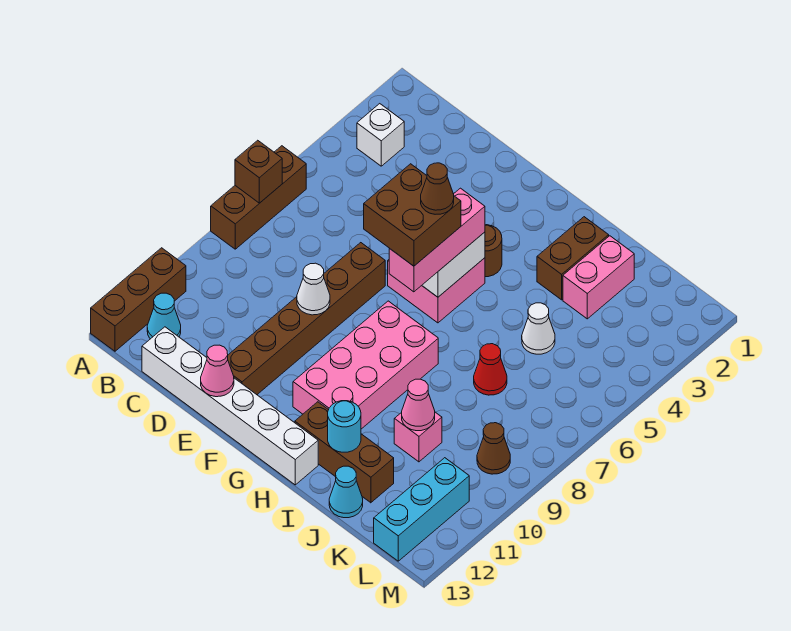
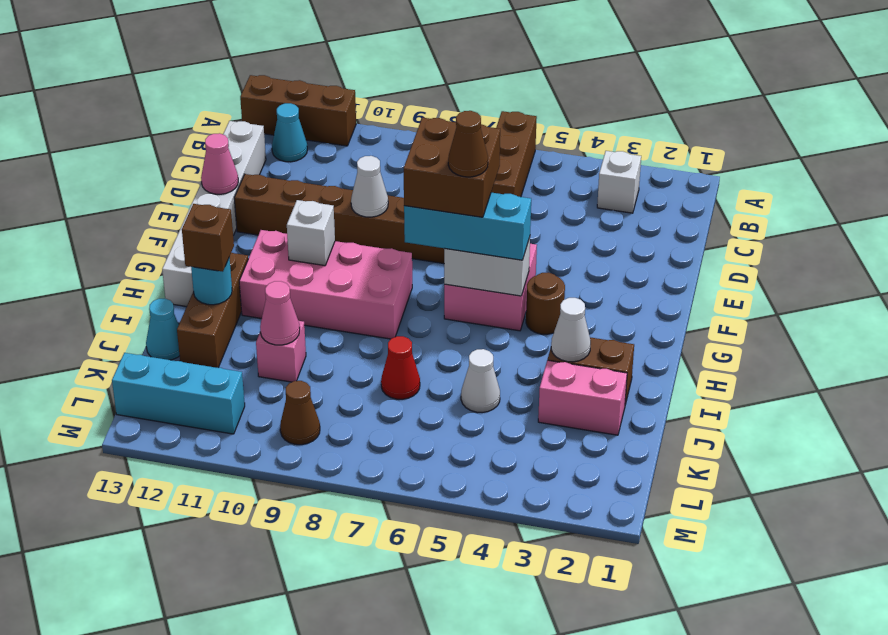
brown brick A6:A8 level 1 -> brown brick A6:C6 level 1
brown brick A7 level 2 -> brown brick I12 level 3
pink brick G5:G7 level 3 -> cyan brick G5:G7 level 3
none -> white brick G10 level 2
none -> white cone I3 level 2

